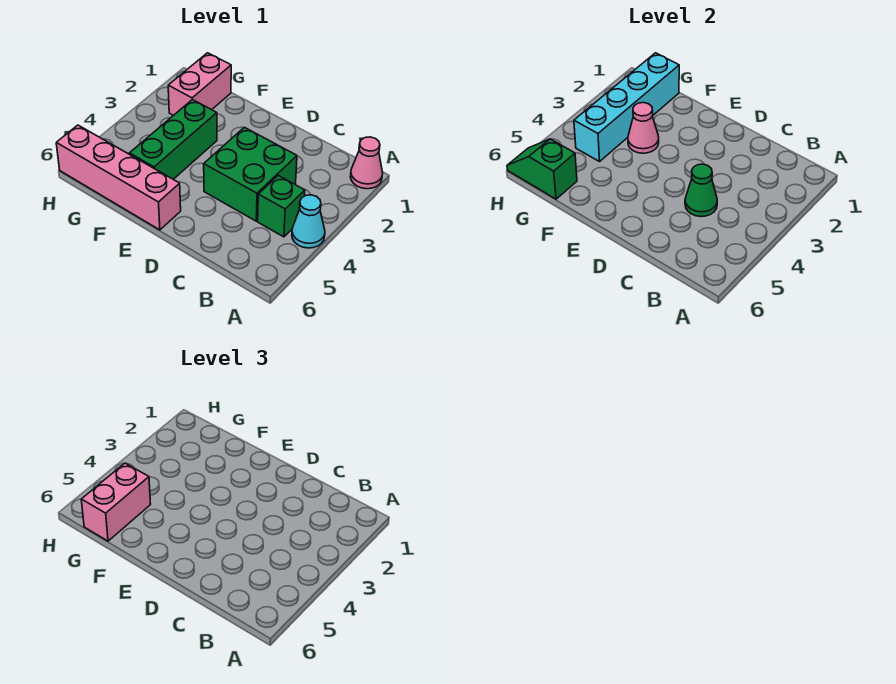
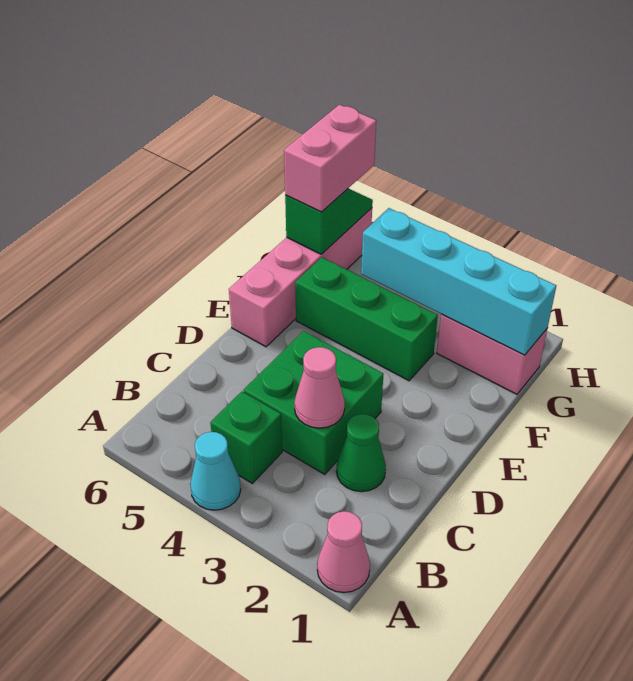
green cone C4 level 2 -> green cone C2 level 1
pink cone F3 level 2 -> pink cone C3 level 2
pink brick G5:G6 level 3 -> pink brick G6:H6 level 3

